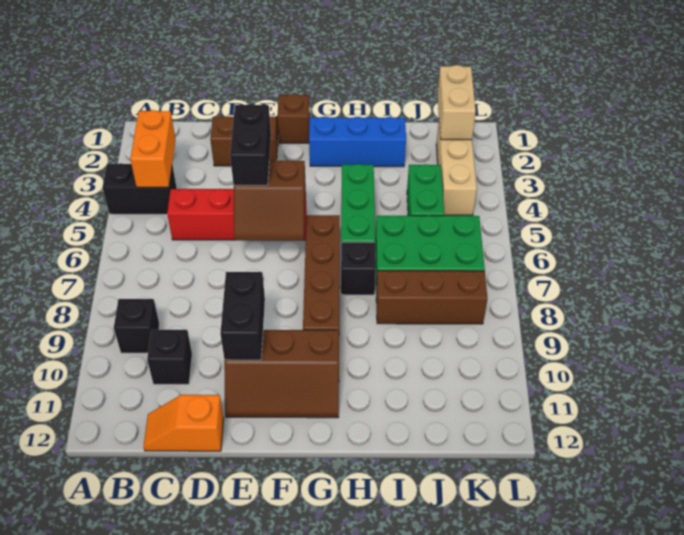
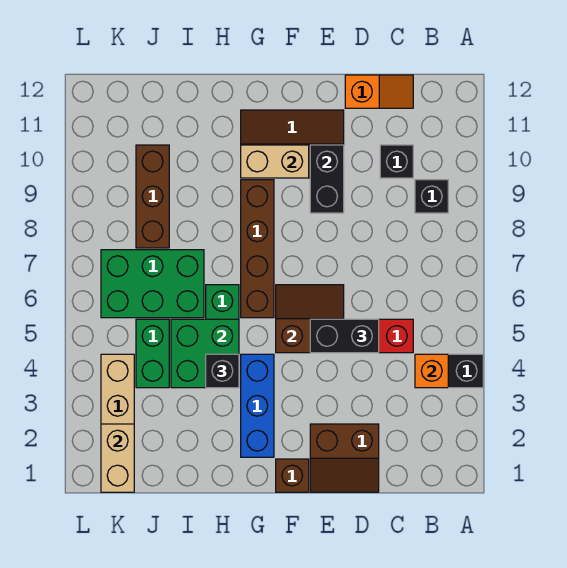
orange brick B3:B4 level 2 -> orange brick B4 level 2
black brick E4:E5 level 3 -> black brick D5:E5 level 3
none -> tan brick F10:G10 level 2
blue brick G2:I2 level 1 -> blue brick G2:G4 level 1
none -> green brick H4:I5 level 2
black brick H7 level 1 -> black brick H4 level 3
brown brick I8:K8 level 1 -> brown brick J8:J10 level 1

